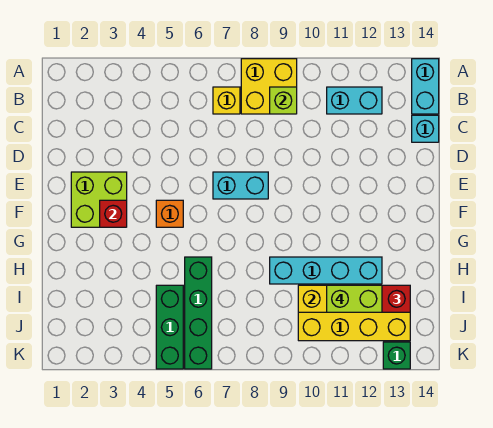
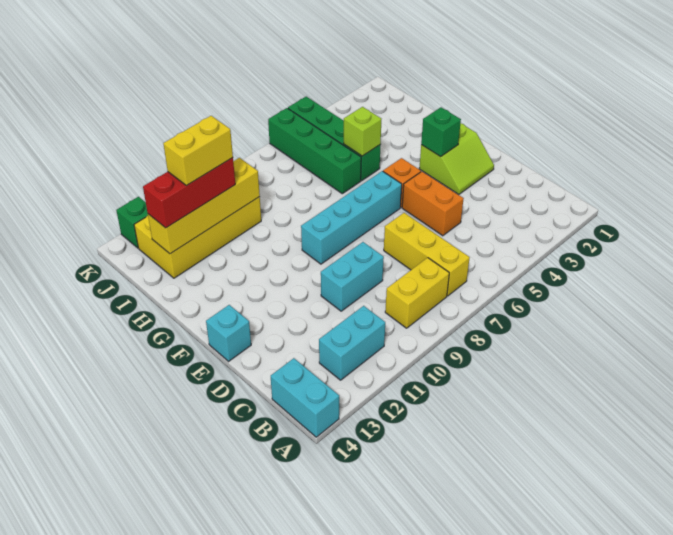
yellow brick A8:B9 level 1 -> yellow brick B8:B9 level 1
yellow brick B7 level 1 -> yellow brick B7:D7 level 1
lime brick B9 level 2 -> lime brick H5 level 2
cyan brick C14 level 1 -> cyan brick E14 level 1
none -> orange brick D5:E5 level 1
lime brick E2:F3 level 1 -> lime slope E2:F3 level 1 top F
cyan brick E7:E8 level 1 -> cyan brick D9:D10 level 1
red brick F3 level 2 -> green brick F3 level 2
cyan brick H9:H12 level 1 -> cyan brick F6:F9 level 1
green brick I5:K5 level 1 -> green brick H5:K5 level 1
lime brick I11:I12 level 4 -> yellow brick I11:I12 level 4

